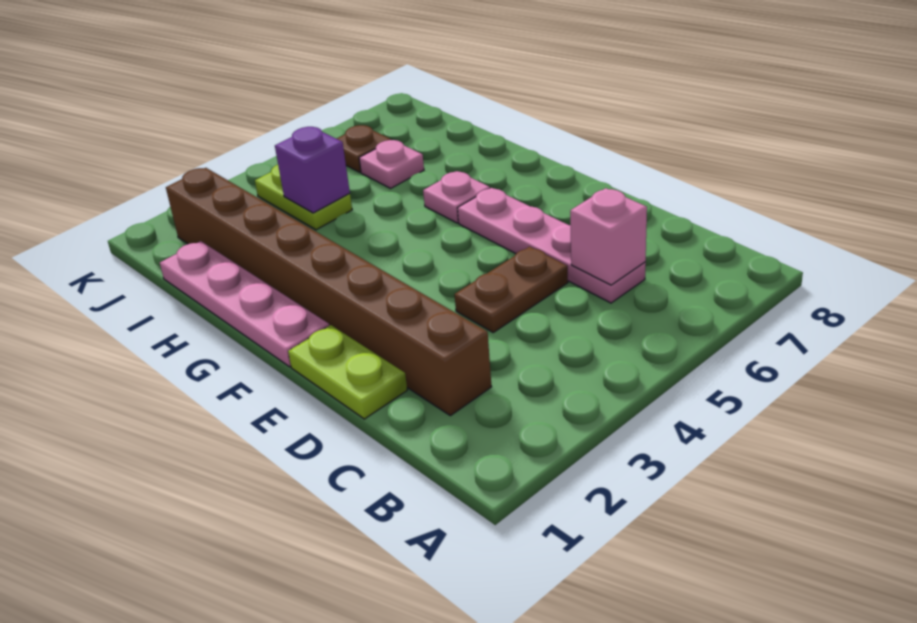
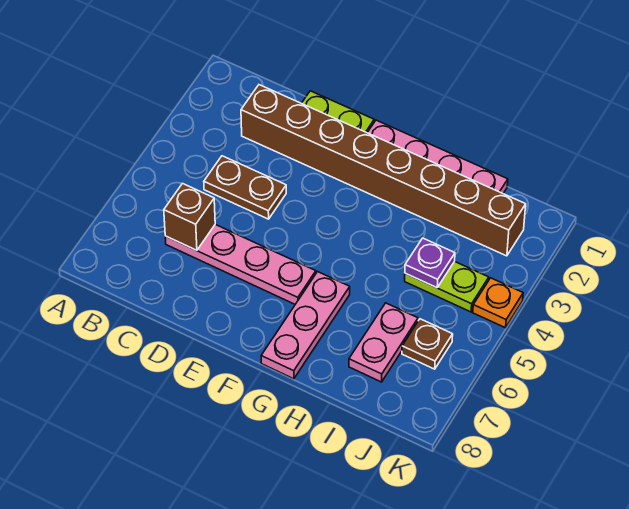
pink brick C6 level 2 -> brown brick C6 level 2
brown plate D4:D5 level 1 -> brown plate C4:D4 level 1
pink plate G6 level 1 -> pink plate G6:G8 level 1
purple brick I4 level 2 -> purple plate I4 level 2
pink plate I6 level 1 -> pink plate I6:I7 level 1
none -> orange plate K4 level 1

